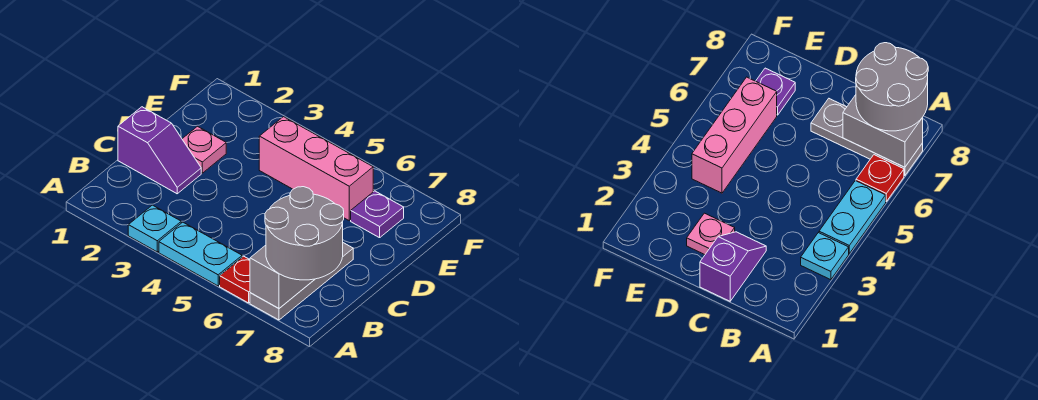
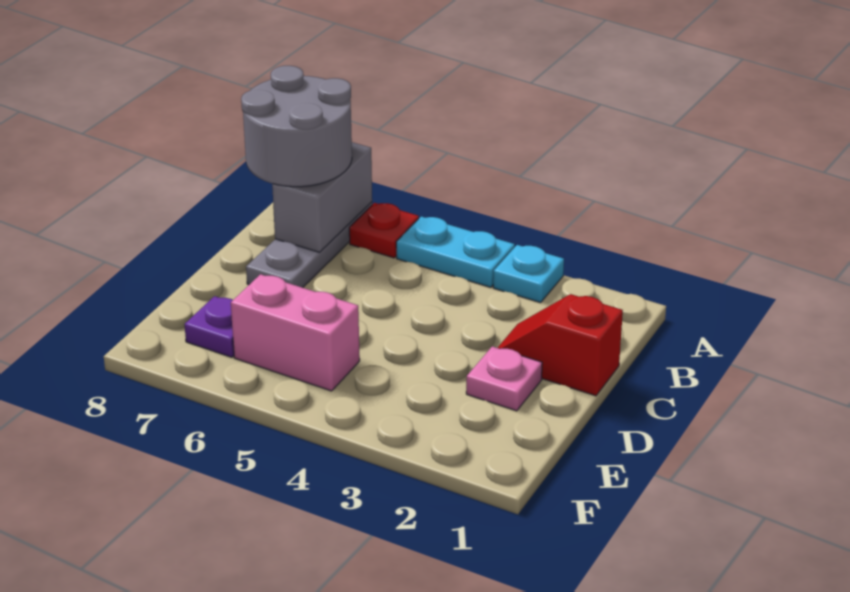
purple slope C1:C2 level 1 top 1 -> red slope C1:C2 level 1 top 1
pink brick E4:E6 level 1 -> pink brick E5:E6 level 1

